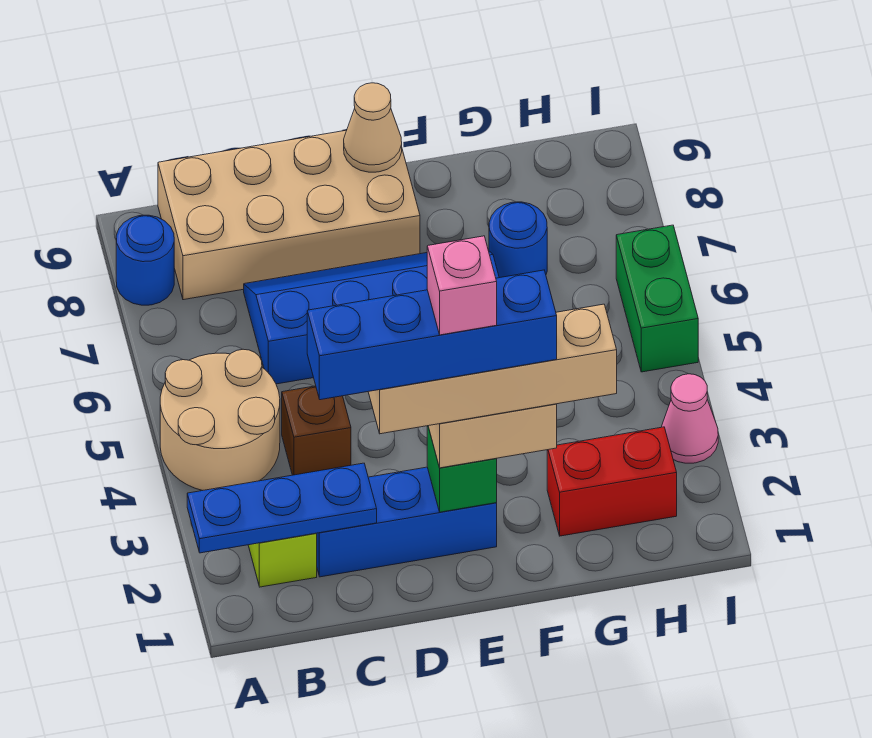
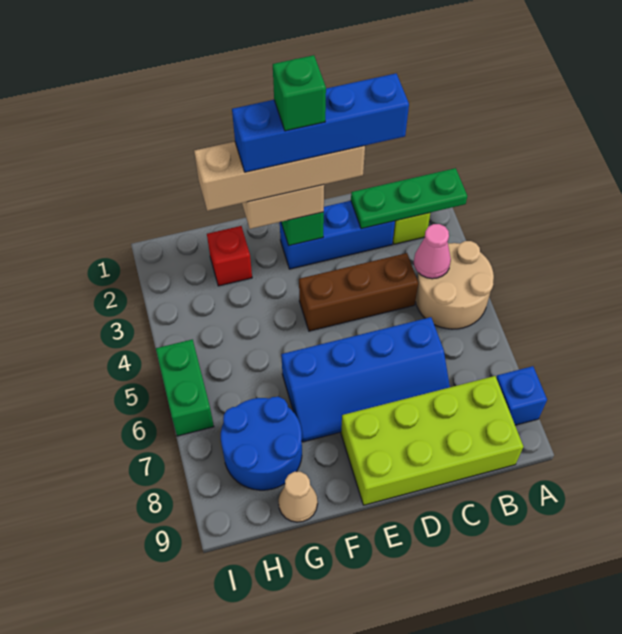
blue plate A2:C2 level 2 -> green plate A2:C2 level 2
blue round brick A8 level 1 -> blue brick A8 level 1
tan brick B8:E9 level 1 -> lime brick B8:E9 level 1
brown brick C4 level 1 -> brown brick C4:E4 level 1
pink brick E2 level 6 -> green brick E2 level 6
tan cone E9 level 2 -> tan cone G9 level 1
red brick G2:H2 level 1 -> red brick G2 level 1
blue round brick G7 level 1 -> blue round brick G7:H8 level 1
pink cone I3 level 1 -> pink cone B4 level 2

